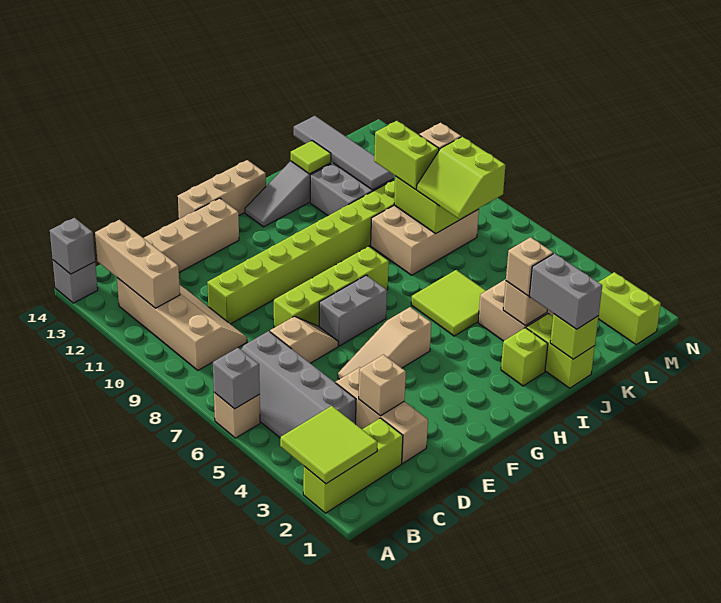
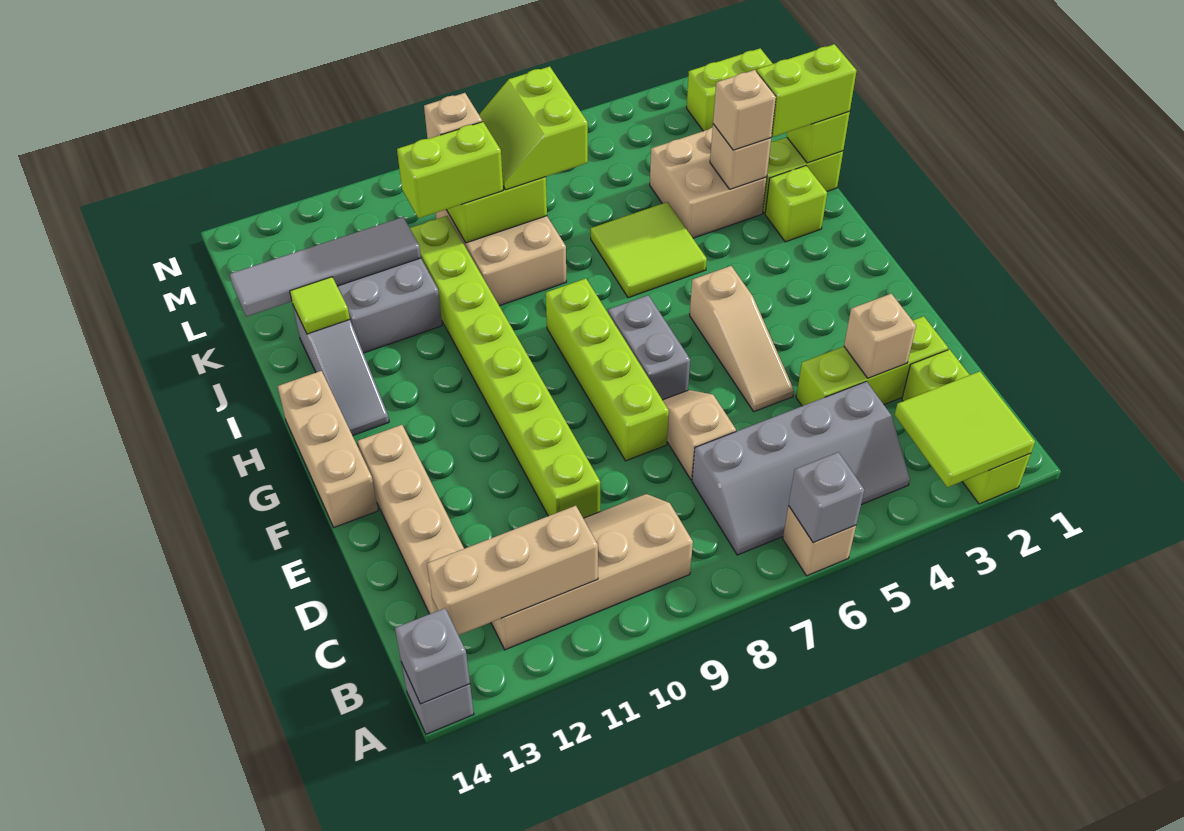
tan brick D2:D4 level 1 -> lime brick D2:D4 level 1
grey brick J1:J2 level 3 -> lime brick J1:J2 level 3
lime slope K7:L8 level 3 top L -> lime slope K7:L8 level 3 top 7

